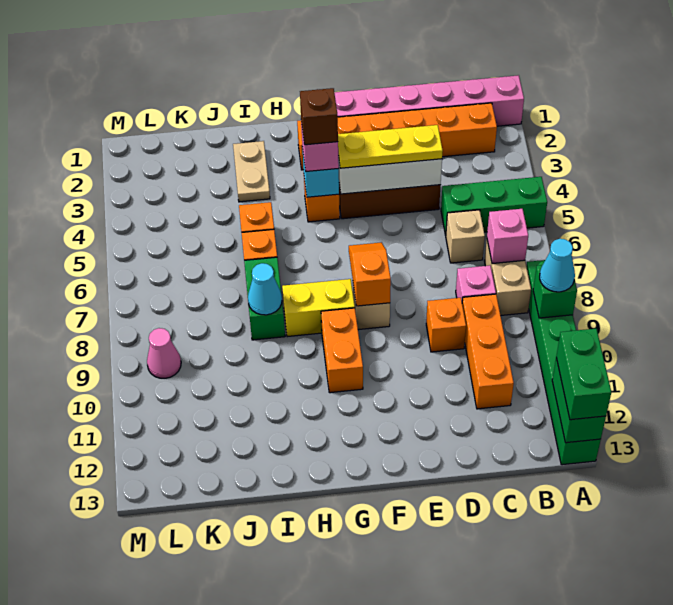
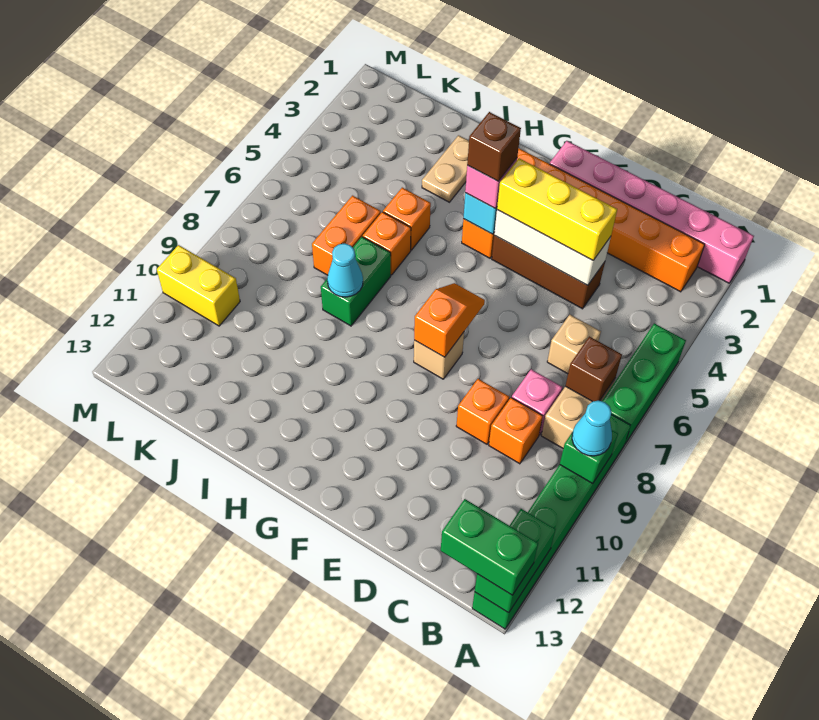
green brick A5:C5 level 1 -> green brick A5:A7 level 1
green brick A12:A13 level 3 -> green brick A13:B13 level 3
pink brick B7 level 2 -> brown brick B7 level 2
orange brick C9:C11 level 1 -> orange brick C9 level 1
yellow plate D4:F4 level 3 -> yellow brick D4:F4 level 3
yellow brick G8:H8 level 1 -> yellow brick L10:M10 level 1
orange brick G9:G10 level 1 -> orange brick J6:J7 level 1
pink cone L9 level 1 -> none

